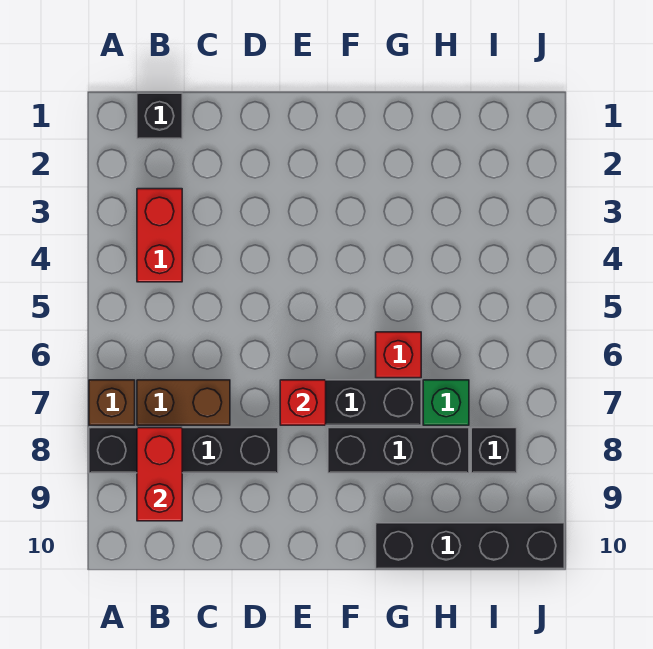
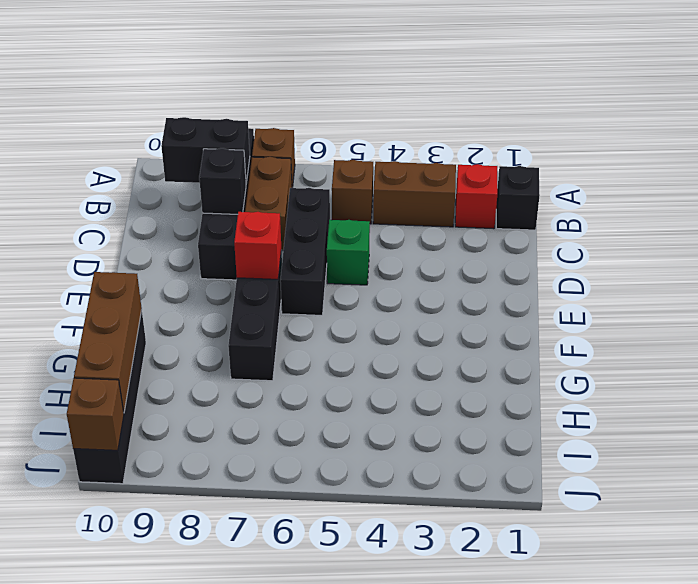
red brick B3:B4 level 1 -> brown brick B3:B4 level 1
none -> brown brick B5 level 1
red brick B8:B9 level 2 -> black brick B8:B9 level 2
black brick F8:H8 level 1 -> black brick C6:E6 level 1
red brick G6 level 1 -> red brick B2 level 1
none -> brown brick G10:I10 level 2
green brick H7 level 1 -> green brick D5 level 1
black brick I8 level 1 -> black brick C8 level 2
none -> brown brick J10 level 2

